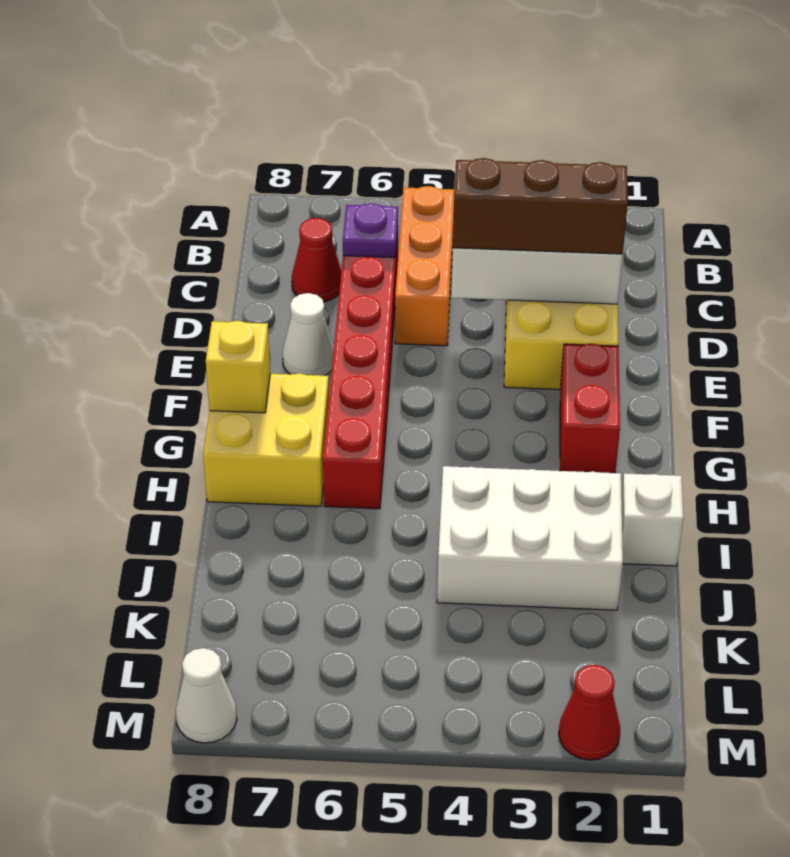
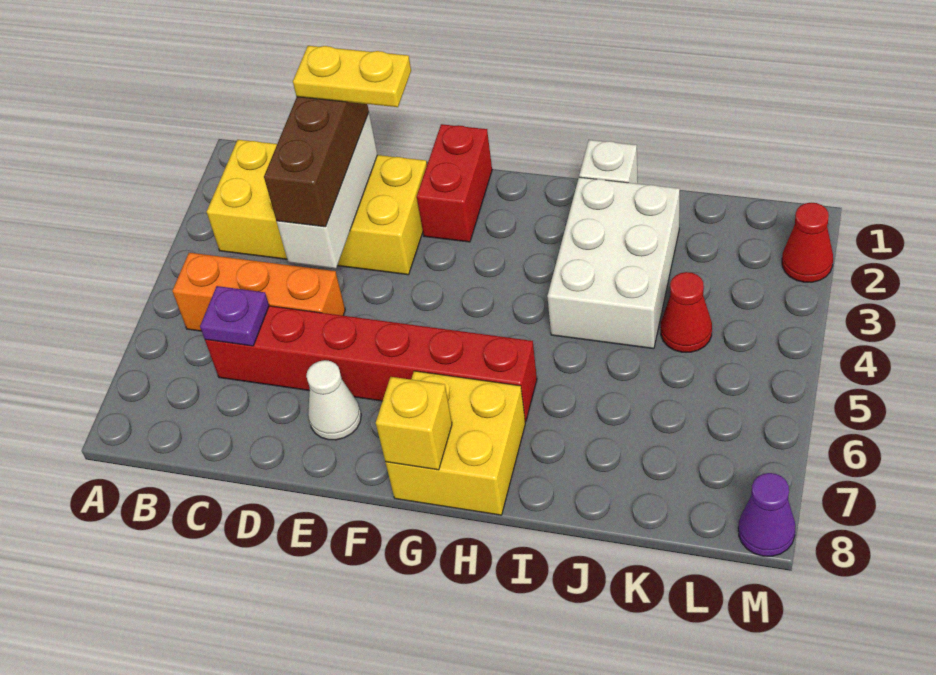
red cone C7 level 1 -> red cone K4 level 1
none -> yellow plate D2:E2 level 4
red brick F2:G2 level 1 -> red brick F1:F2 level 1
white cone M8 level 1 -> purple cone M8 level 1

